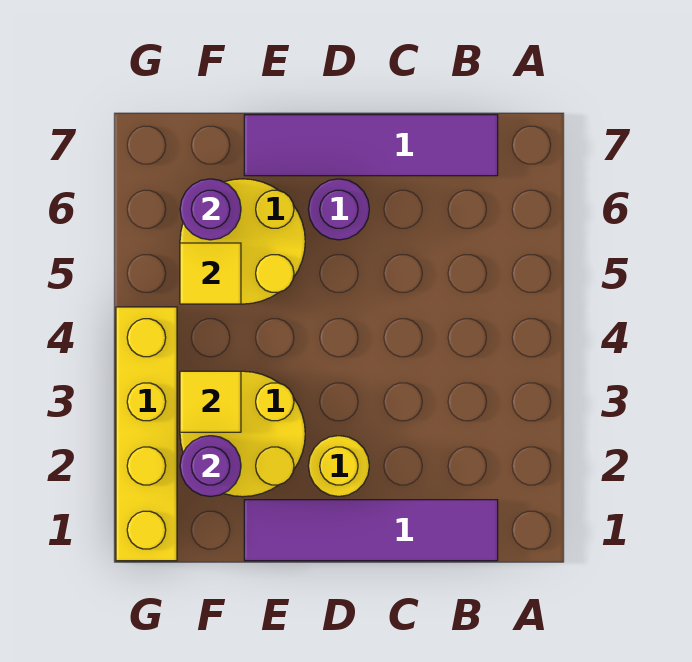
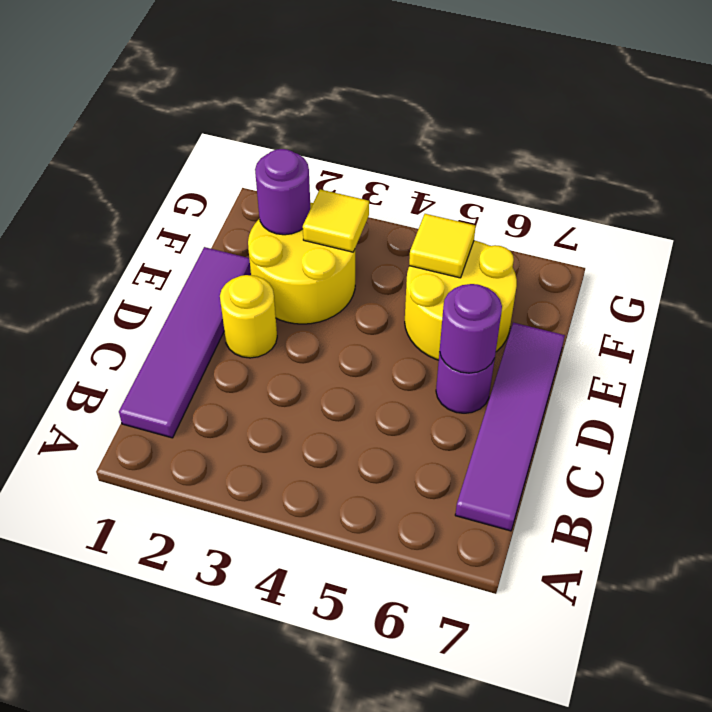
purple round brick F6 level 2 -> purple round brick D6 level 2
yellow brick G1:G4 level 1 -> none

